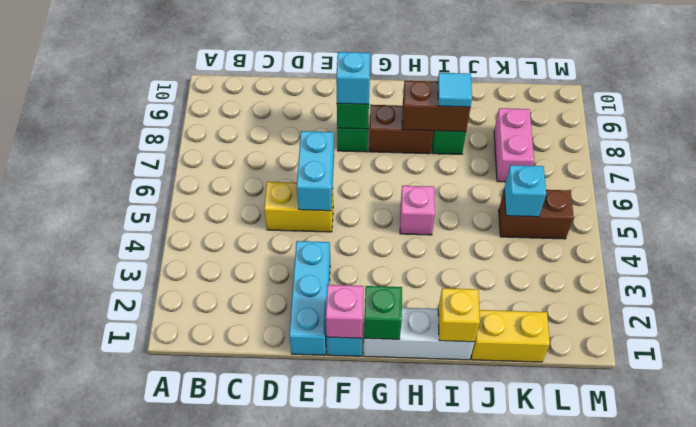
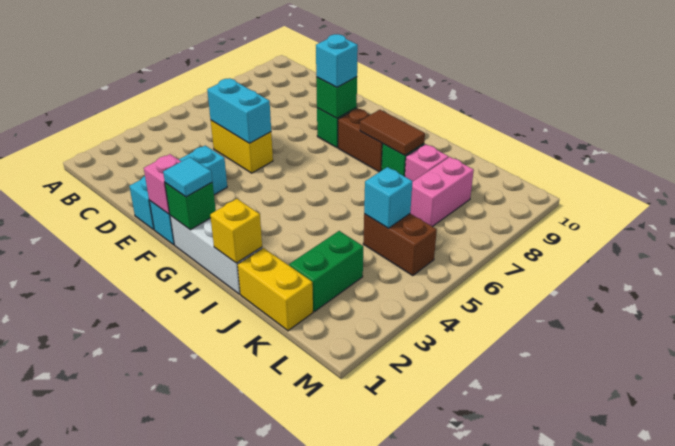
cyan brick E5:E6 level 2 -> cyan brick D5:E5 level 2
pink brick H5 level 1 -> pink brick J8 level 1
brown brick H8:I8 level 2 -> brown tile H8:I8 level 2
cyan tile I8 level 3 -> cyan tile G1 level 3
none -> green brick K2:K3 level 1

